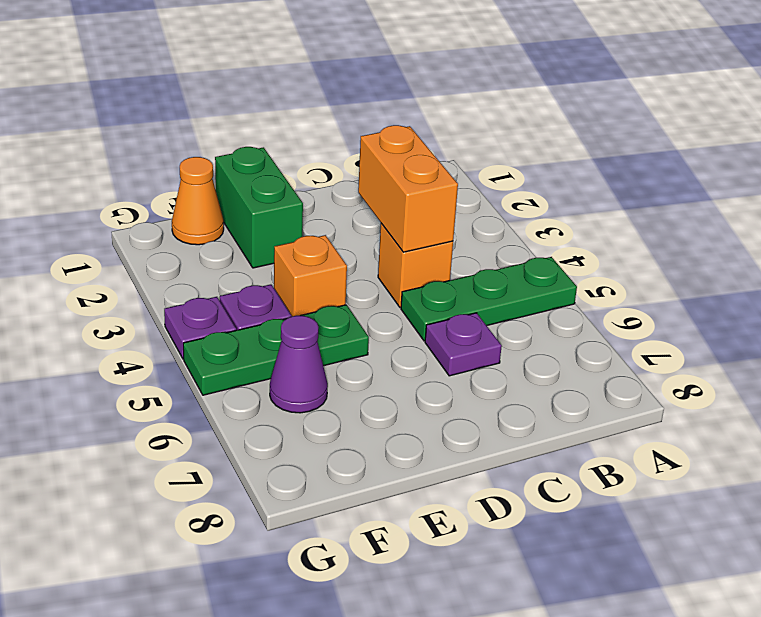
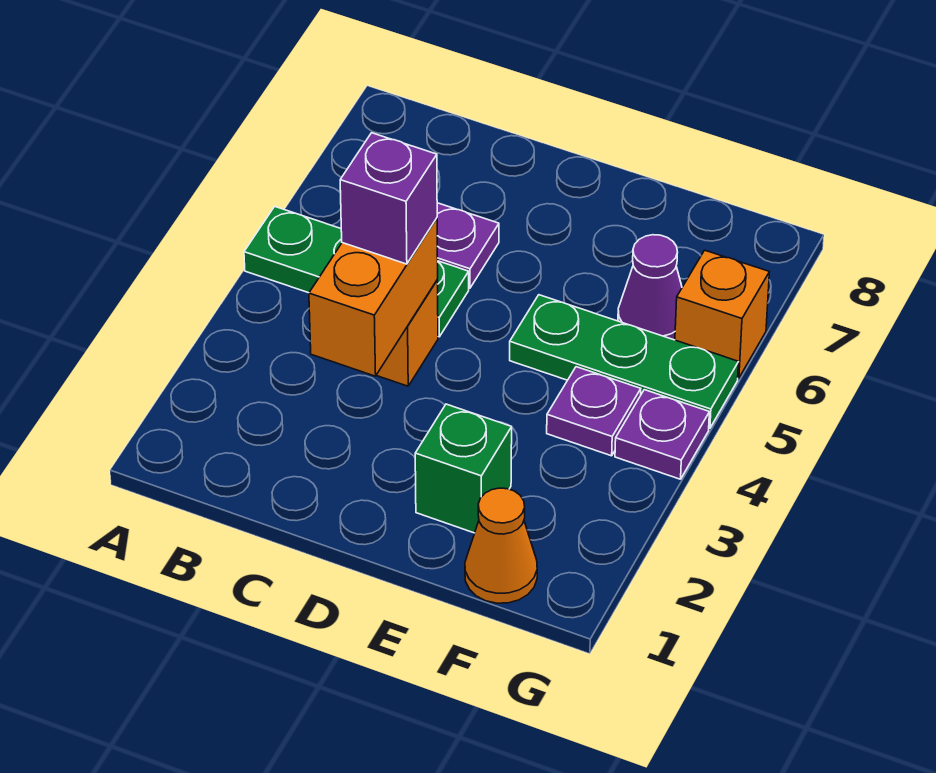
none -> purple brick C4 level 3
green brick E1:E2 level 1 -> green brick E2 level 1
orange brick E4 level 1 -> orange brick G6 level 1

